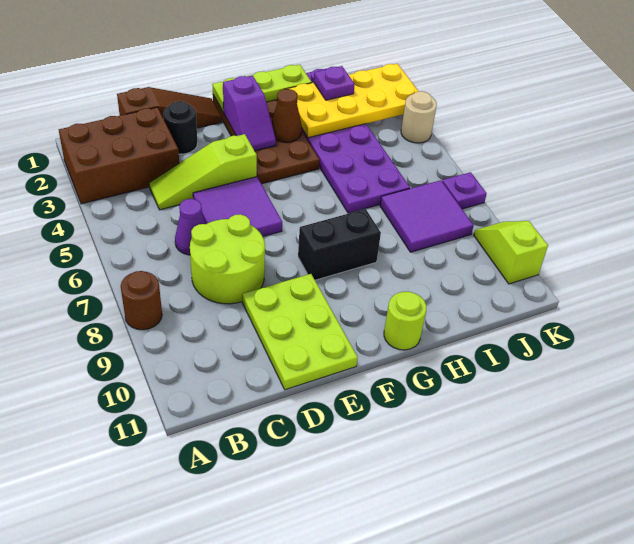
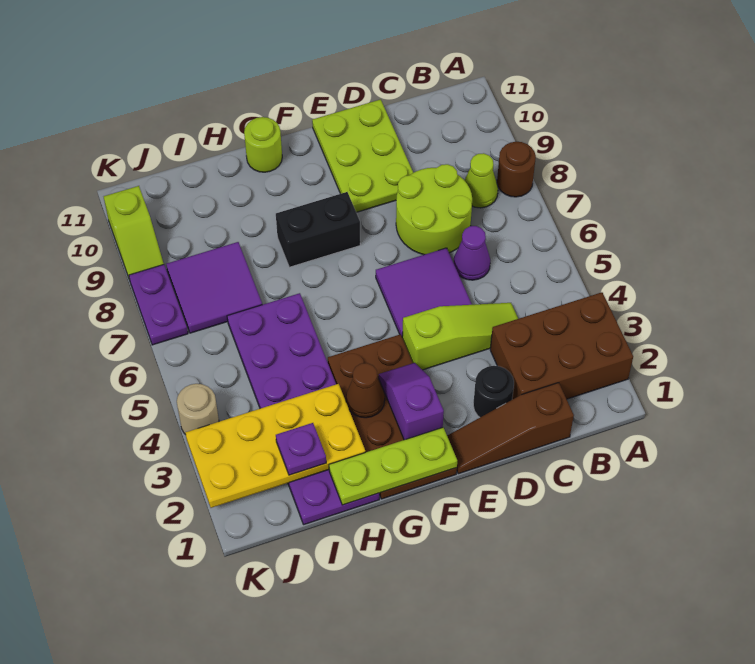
none -> lime cone B8 level 1
purple plate K7 level 1 -> purple plate K7:K8 level 1

